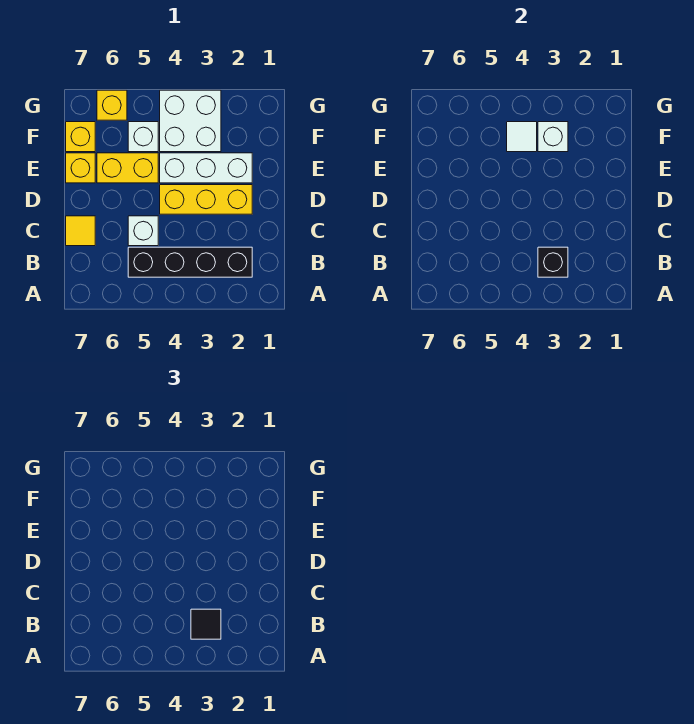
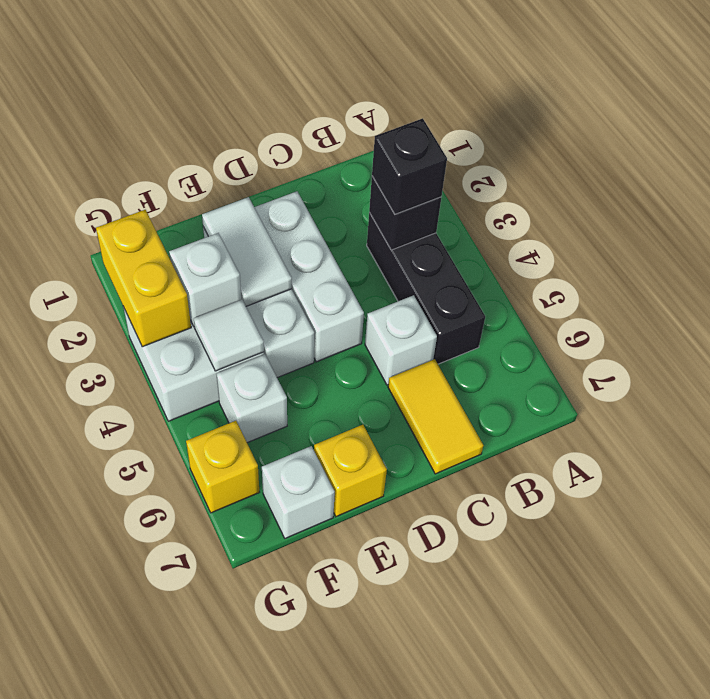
black brick B2:B5 level 1 -> black brick B3:B5 level 1
black tile B3 level 3 -> black brick B3 level 3
yellow tile C7 level 1 -> yellow tile C6:C7 level 1
yellow brick D2:D4 level 1 -> white brick D2:D4 level 1
none -> white tile E2:E3 level 2
yellow brick E5:E6 level 1 -> yellow brick G2:G3 level 2
yellow brick F7 level 1 -> white brick F7 level 1

